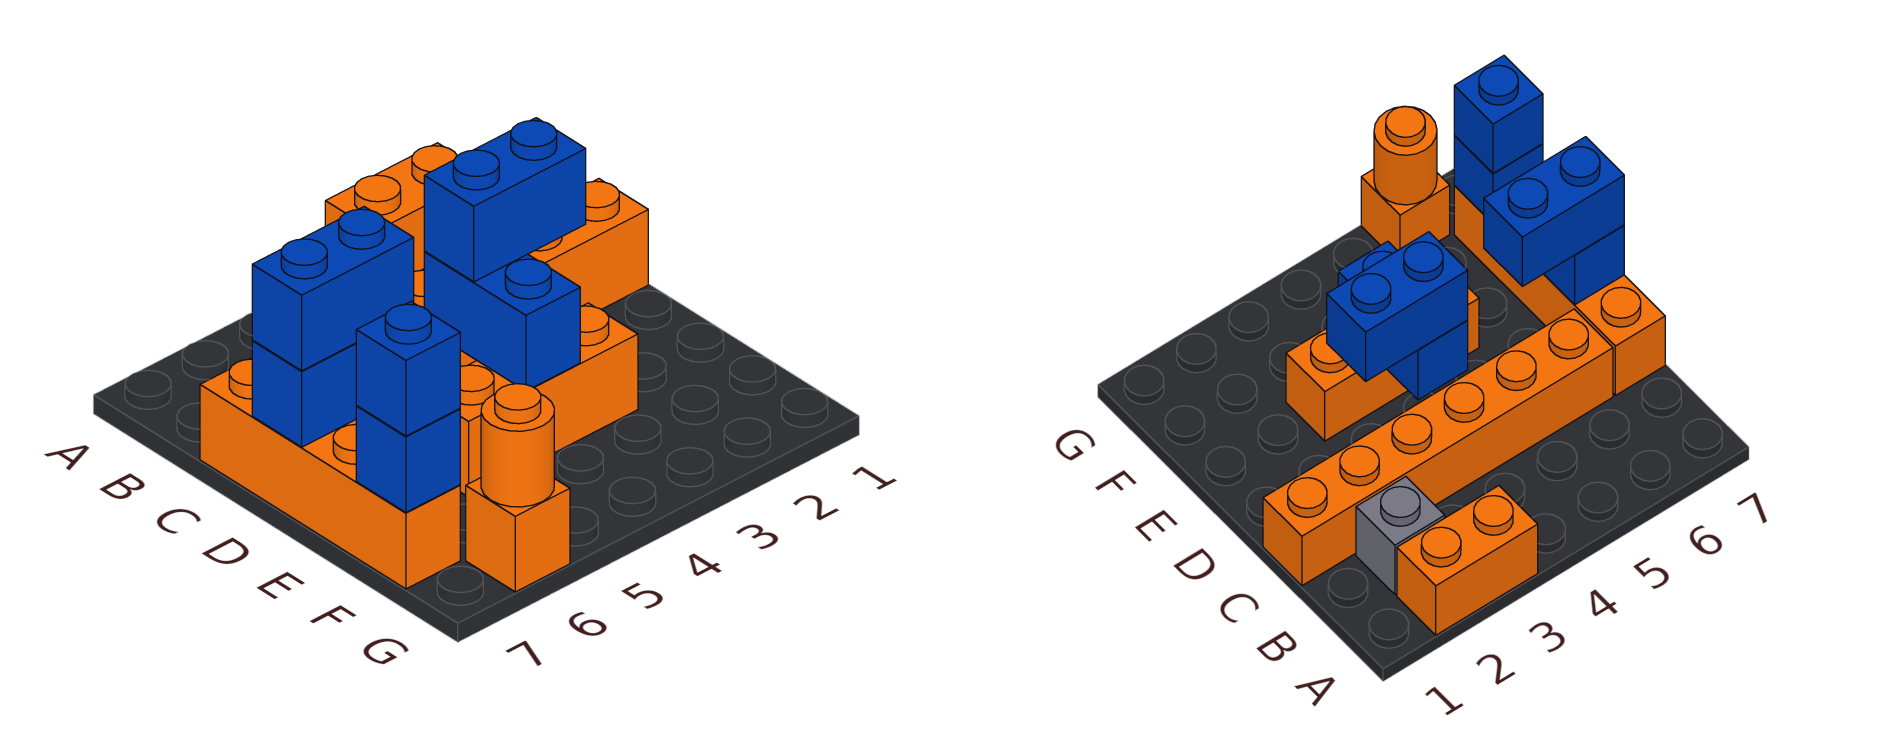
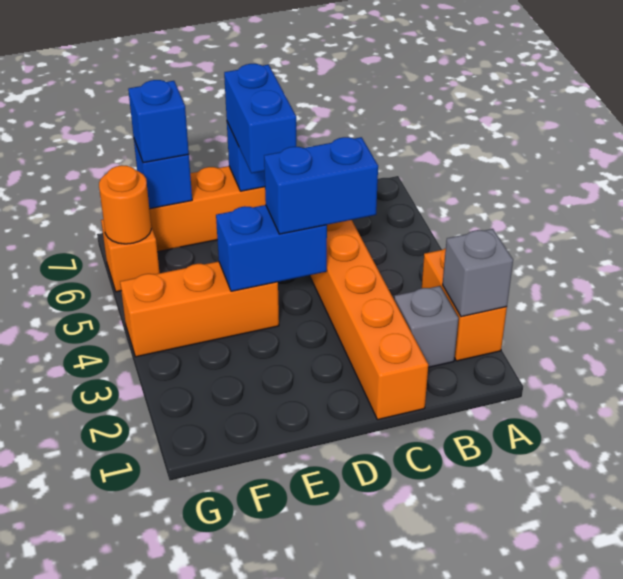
none -> grey brick A2 level 2
blue brick D3:D4 level 3 -> blue brick C4:D4 level 3
orange brick E3:E5 level 1 -> orange brick E4:G4 level 1

